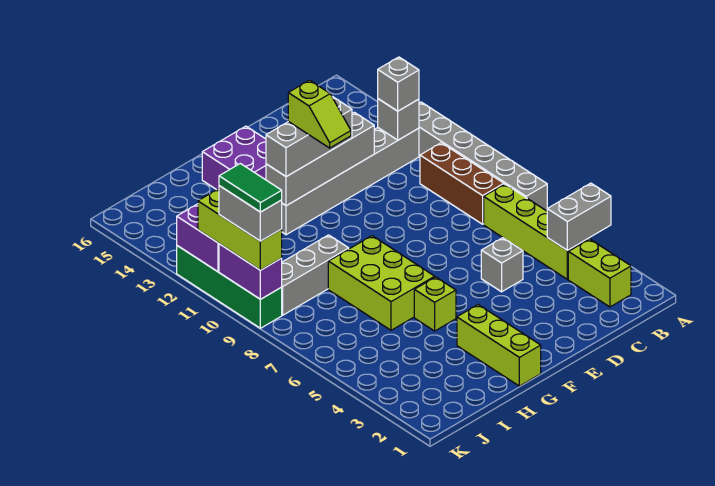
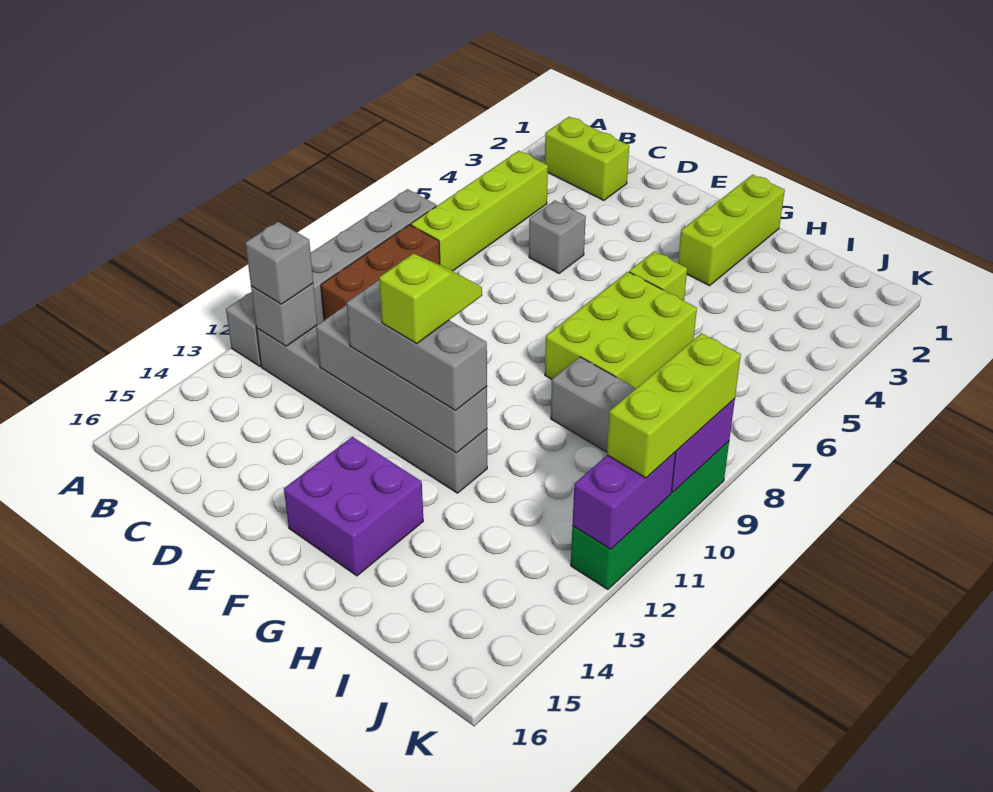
grey brick A4:B4 level 2 -> none
lime brick B2:B3 level 1 -> lime brick B2:C2 level 1
grey brick K9:K10 level 4 -> none
green tile K9:K10 level 5 -> none

